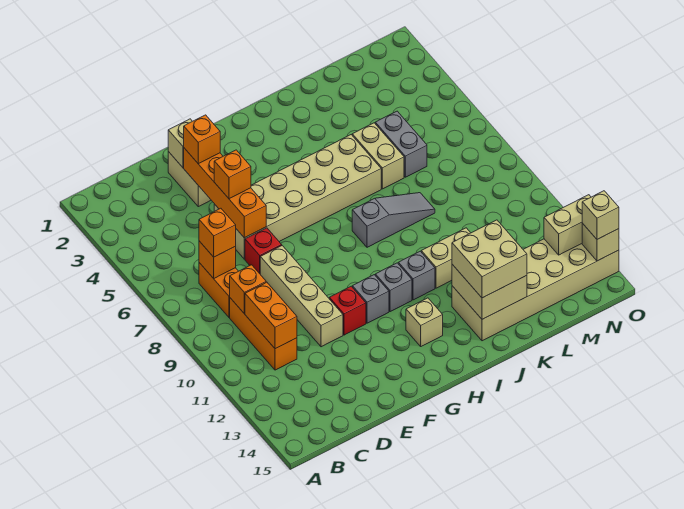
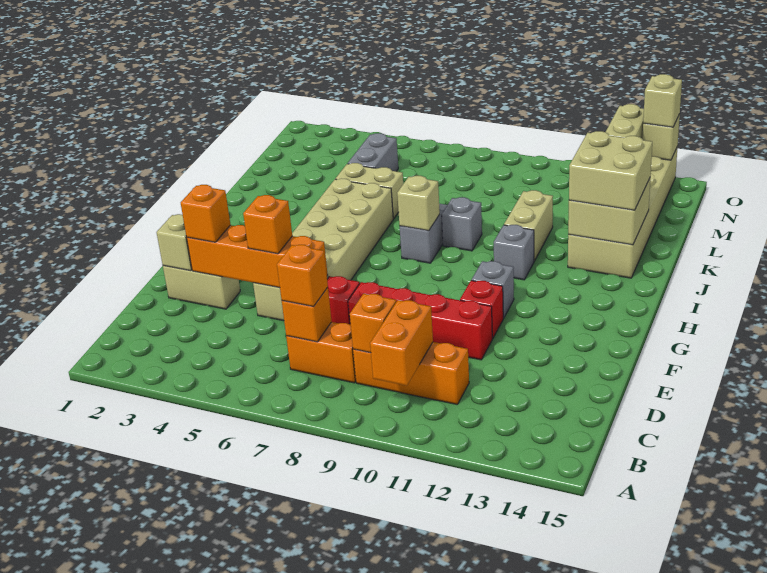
orange brick C10:C11 level 2 -> orange brick B10:C10 level 2
tan brick E8:E11 level 1 -> red brick E8:E11 level 1
grey brick H11 level 1 -> grey brick J9 level 1
tan brick H13 level 1 -> tan brick I8 level 2
grey brick L5:L6 level 1 -> grey brick L5:M5 level 1

